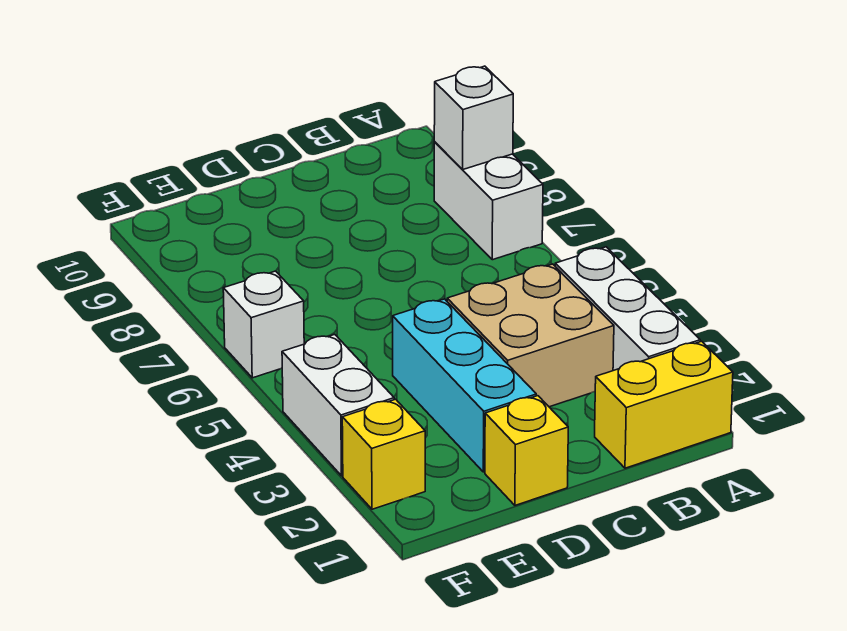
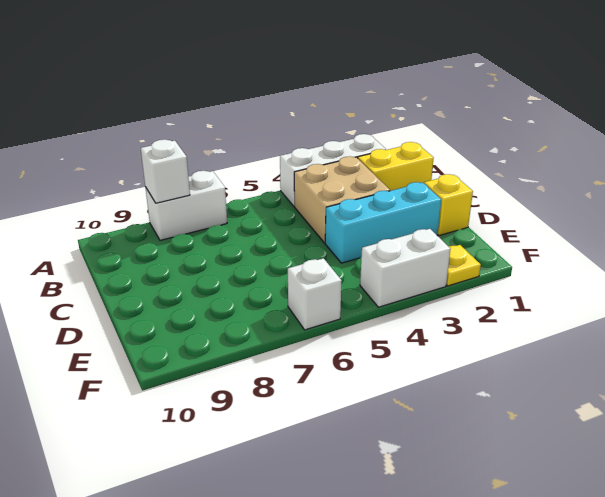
yellow brick A1:B1 level 1 -> yellow brick B1:B2 level 1
yellow brick F2 level 1 -> yellow plate F2 level 1

